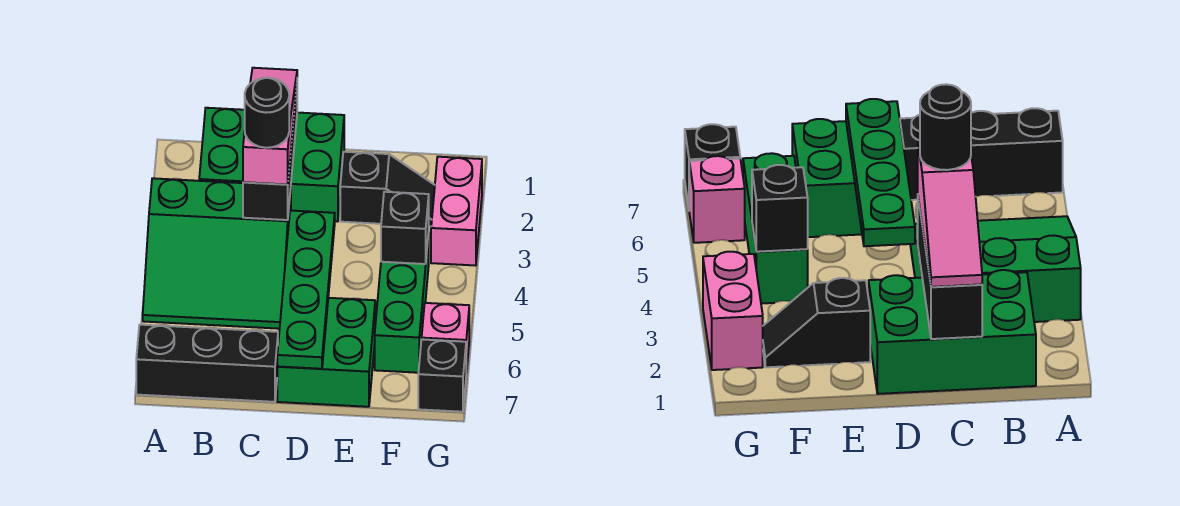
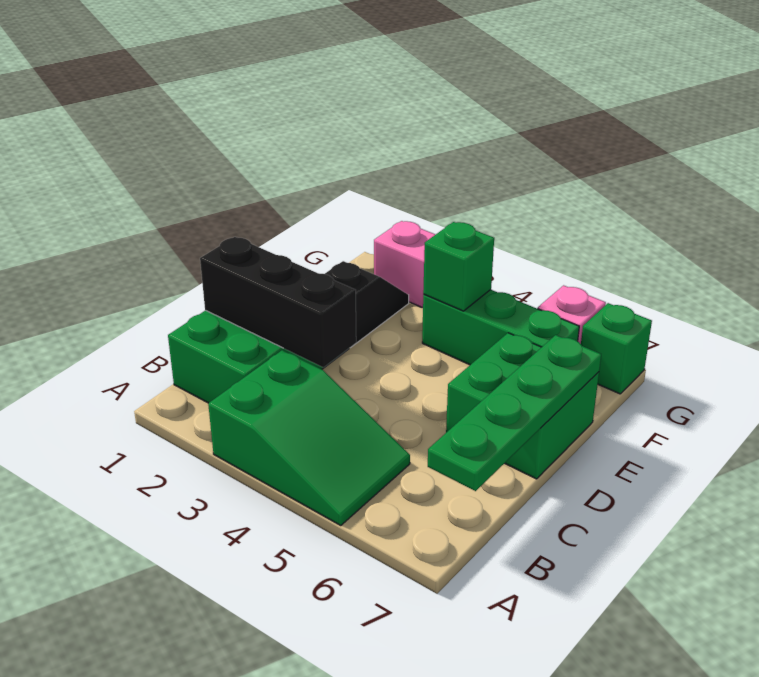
green slope A3:C5 level 1 top 3 -> green slope A3:B5 level 1 top 3
black brick A7:C7 level 1 -> none
pink slope C1:C3 level 3 top 3 -> none
black round brick C3 level 4 -> none
green plate D4:D7 level 2 -> green plate B7:E7 level 2
black brick F4 level 2 -> green brick F4 level 2
black brick G7 level 1 -> green brick G7 level 1

